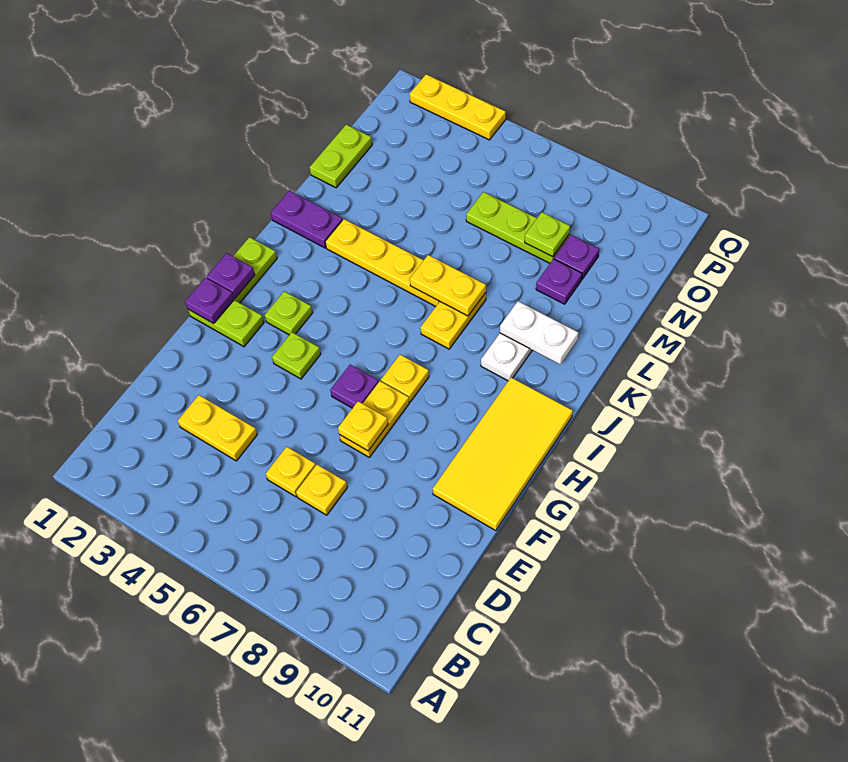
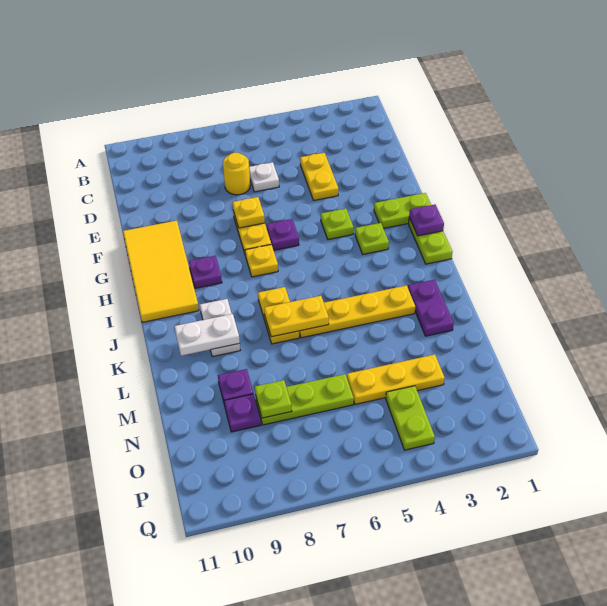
yellow plate D3:D4 level 1 -> yellow plate D4:E4 level 1
yellow plate D6 level 1 -> white plate D6 level 1
yellow plate D7 level 1 -> yellow round brick D7 level 1
purple plate G1 level 2 -> purple plate H9 level 1
purple plate K1:K2 level 1 -> purple plate K2:L2 level 1
lime plate M1:N1 level 1 -> lime plate O4:P4 level 1
yellow plate Q2:Q4 level 1 -> yellow plate N3:N5 level 1

